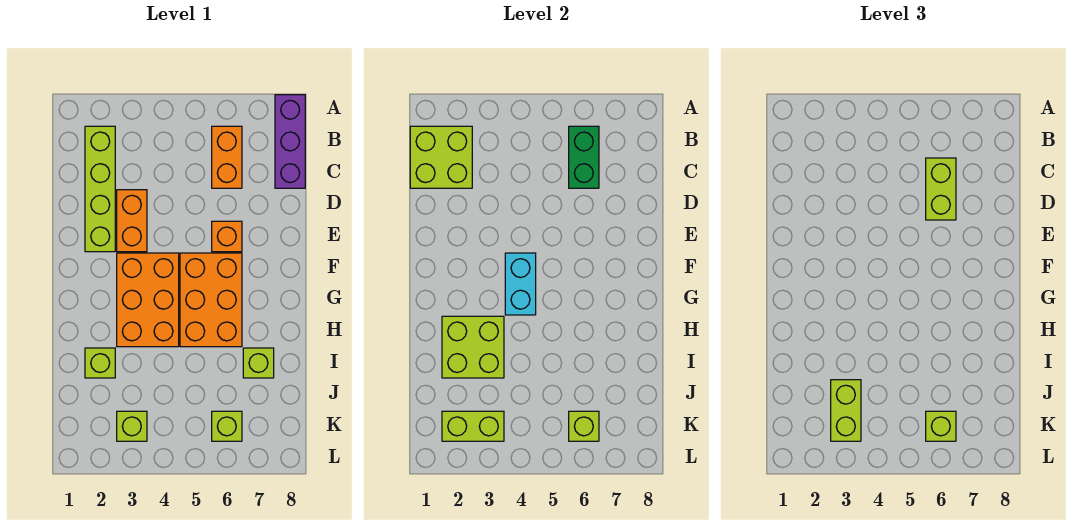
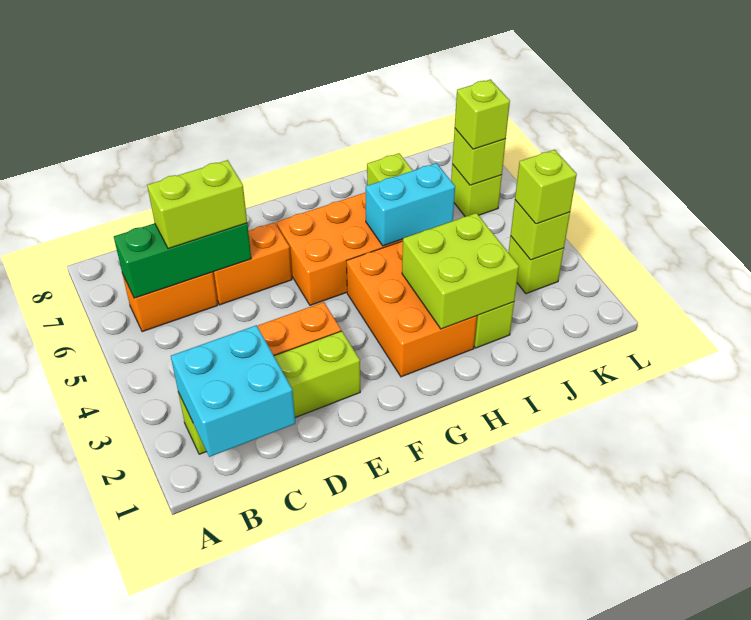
purple brick A8:C8 level 1 -> none
lime brick B1:C2 level 2 -> cyan brick B1:C2 level 2
green brick B6:C6 level 2 -> green brick B6:D6 level 2
orange brick E6 level 1 -> orange brick D6:E6 level 1
orange brick F3:H4 level 1 -> orange brick G2:H4 level 1
cyan brick F4:G4 level 2 -> cyan brick H5:I5 level 2
lime brick J3:K3 level 3 -> lime brick K3 level 3
lime brick K2:K3 level 2 -> lime brick K3 level 2

